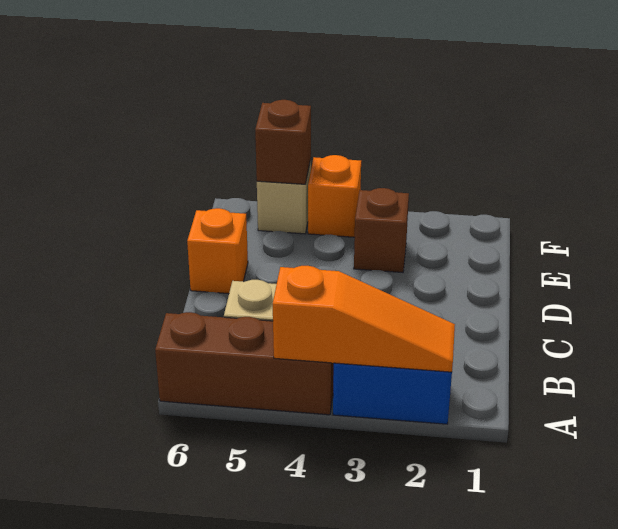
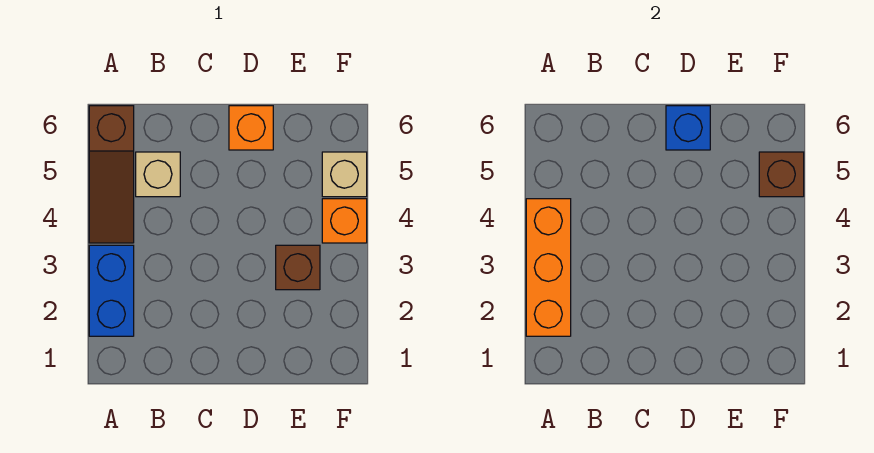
orange slope A2:A4 level 2 top 4 -> orange brick A2:A4 level 2
brown brick A4:A6 level 1 -> brown slope A4:A6 level 1 top 6
none -> blue brick D6 level 2

